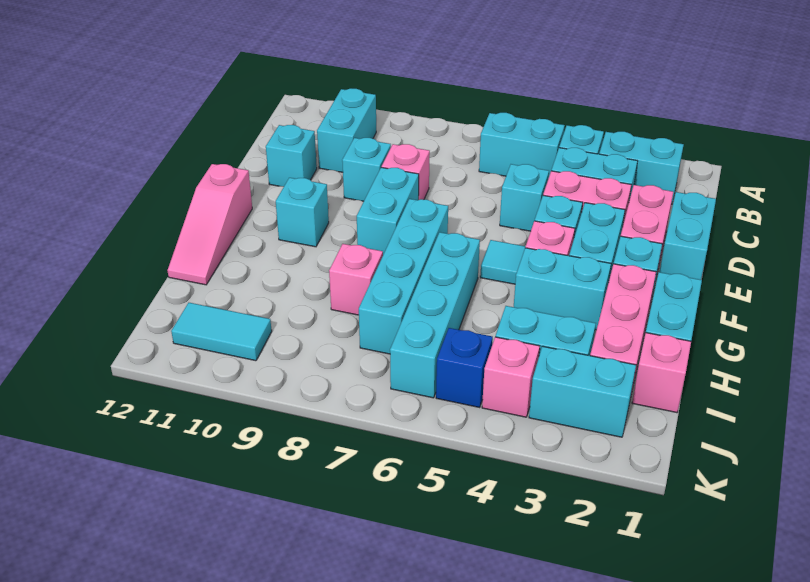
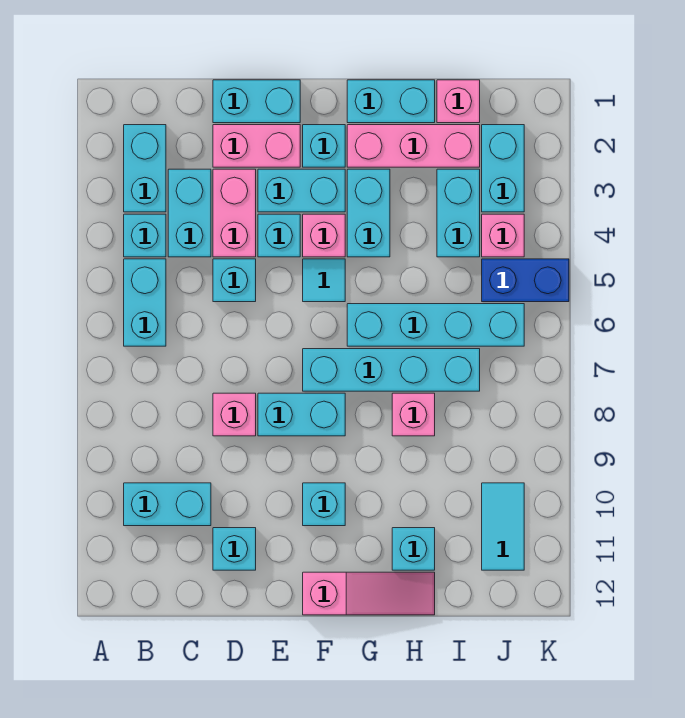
cyan brick D9 level 1 -> cyan brick H11 level 1
blue brick J5 level 1 -> blue brick J5:K5 level 1

